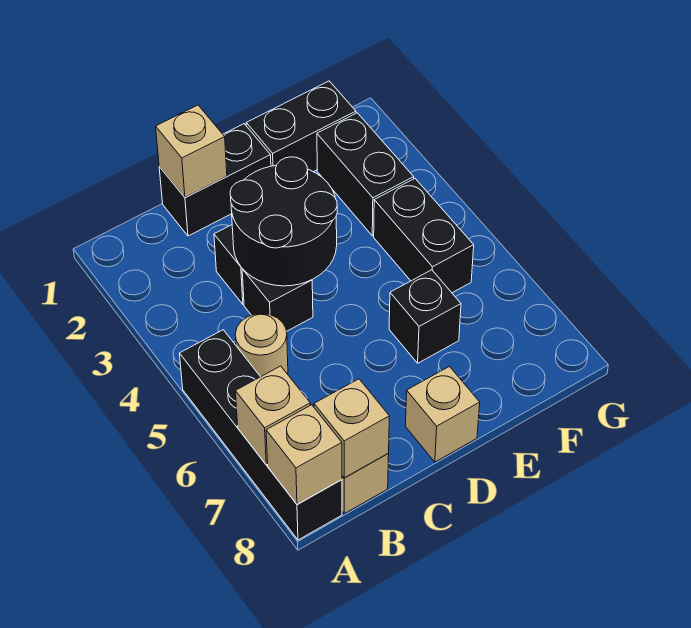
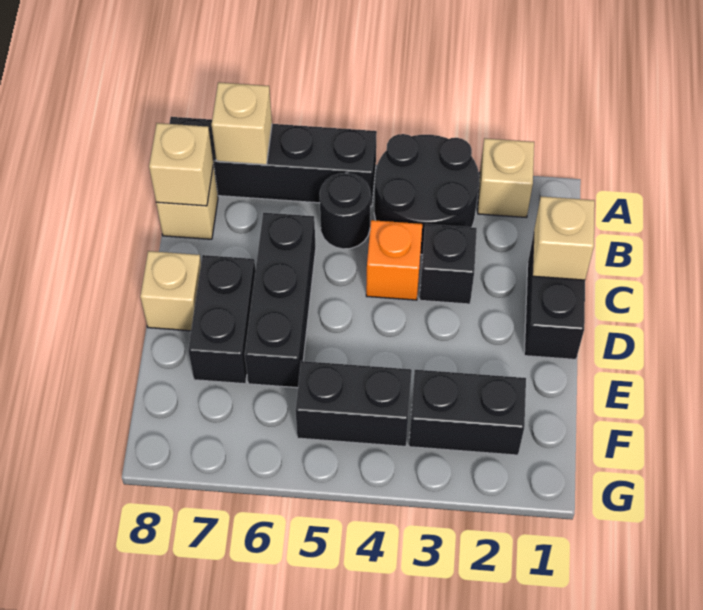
tan brick A8 level 2 -> tan brick A2 level 1
tan round brick B5 level 1 -> black round brick B5 level 1
black round brick C3:D4 level 2 -> black round brick A3:B4 level 1
black brick C4 level 1 -> orange brick C4 level 1
black brick E1:F1 level 1 -> black brick D7:E7 level 1
black brick E6 level 1 -> black brick C6:E6 level 1

